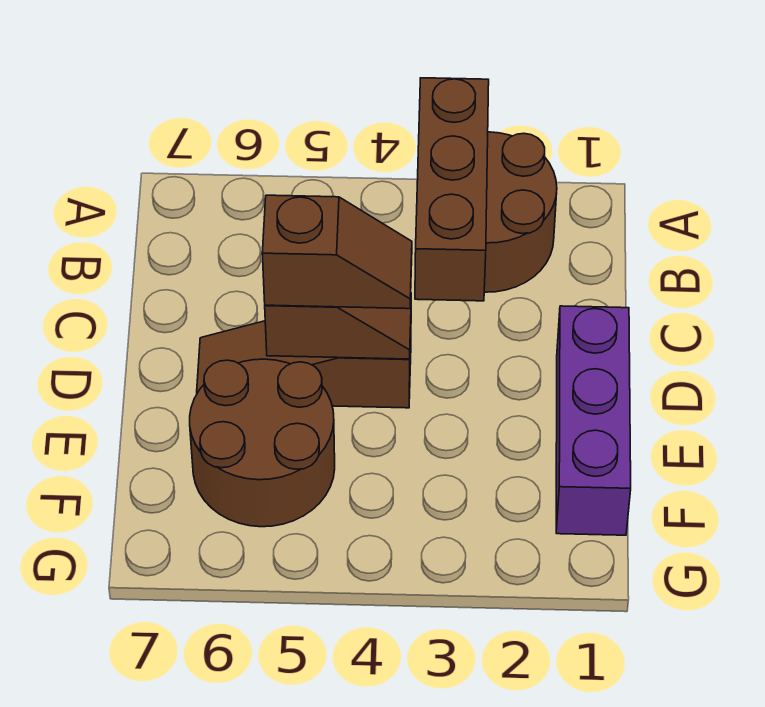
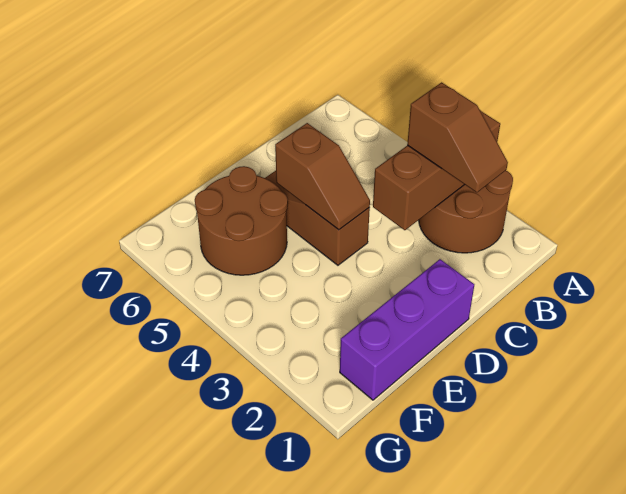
brown slope D4:D5 level 3 top 5 -> brown slope B2:B3 level 3 top 3

